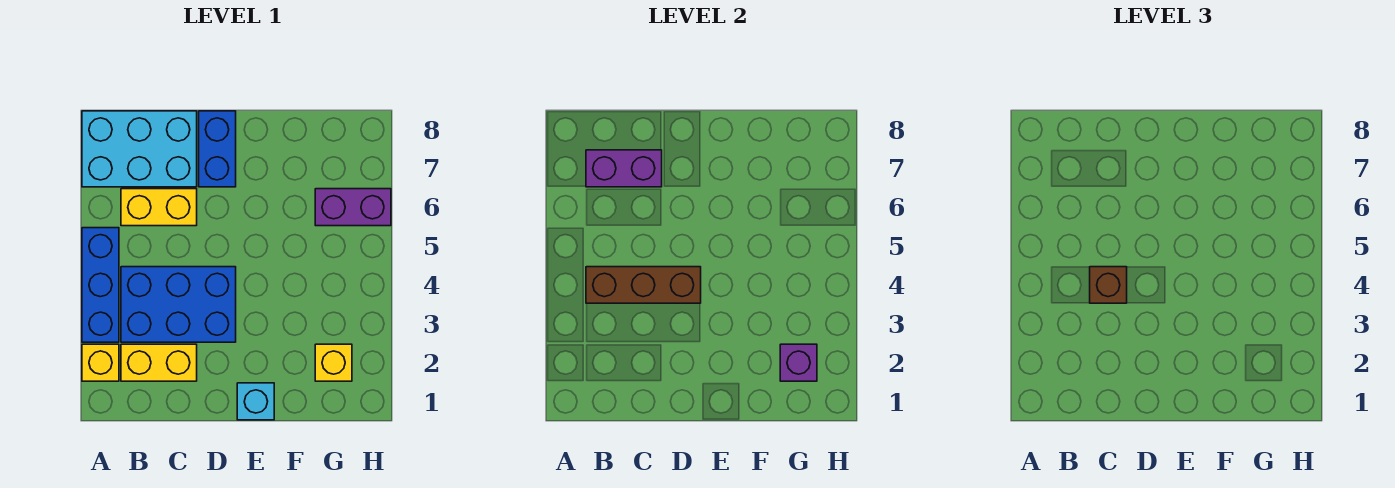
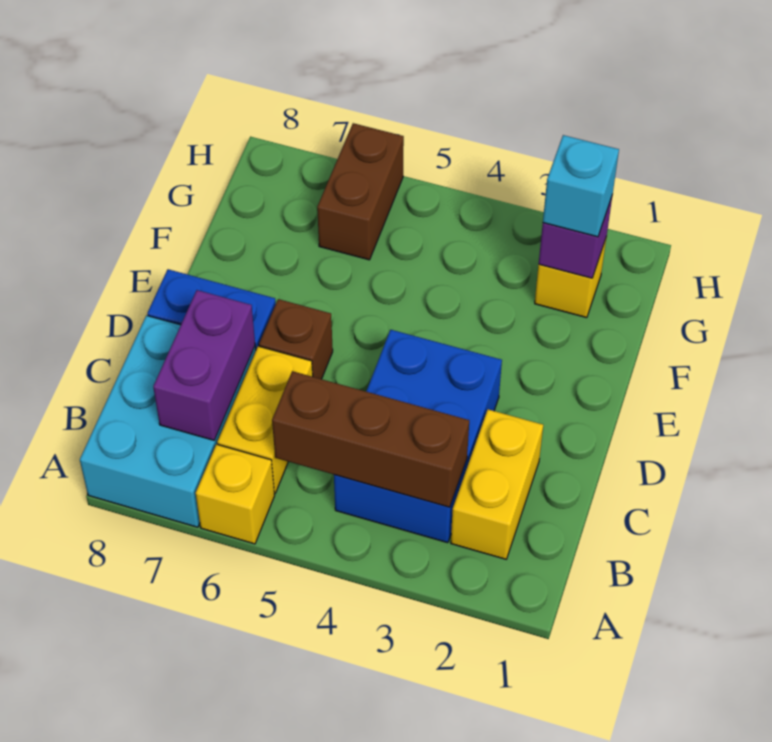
yellow brick A2 level 1 -> yellow brick A6 level 1
blue brick A3:A5 level 1 -> none
brown brick B4:D4 level 2 -> brown brick B3:B5 level 2
brown brick C4 level 3 -> brown brick D6 level 1
cyan brick E1 level 1 -> cyan brick G2 level 3
purple brick G6:H6 level 1 -> brown brick G6:H6 level 1

